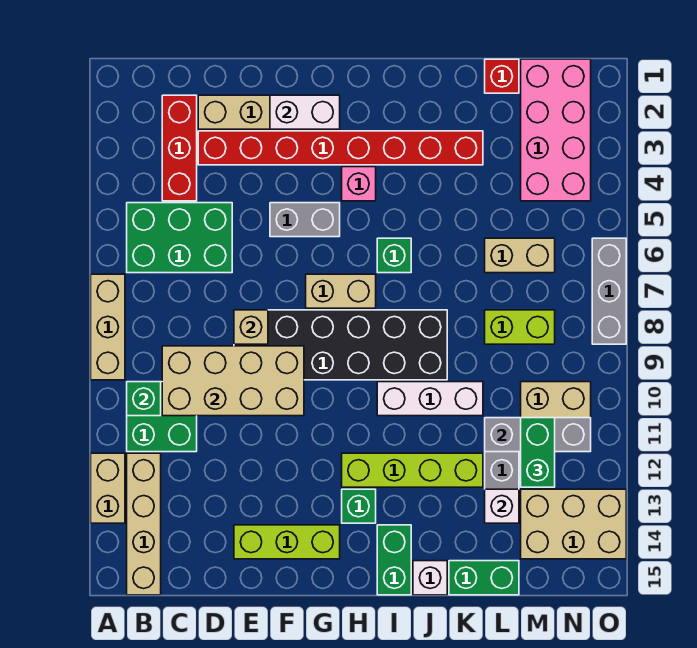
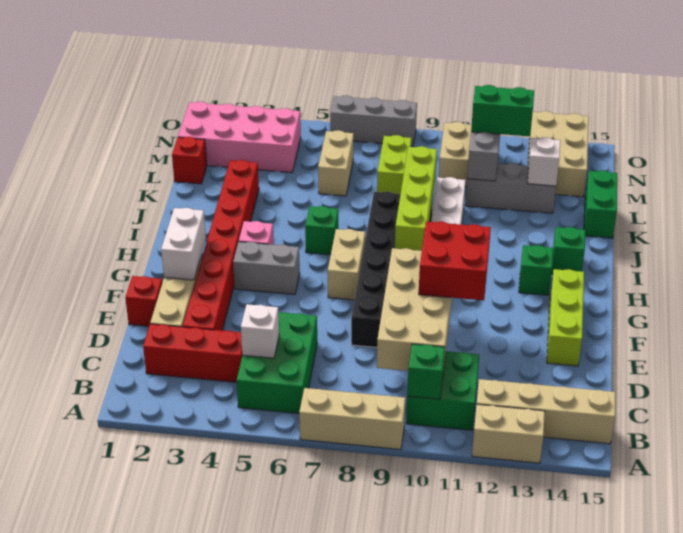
none -> red brick E1 level 1
tan brick E8 level 2 -> none
none -> red brick E10:F11 level 3
grey brick F5:G5 level 1 -> grey brick G4:G5 level 1
lime brick H12:K12 level 1 -> lime brick H9:K9 level 2
green brick I14:I15 level 1 -> green brick I14 level 1
white brick J15 level 1 -> white brick C5 level 2

